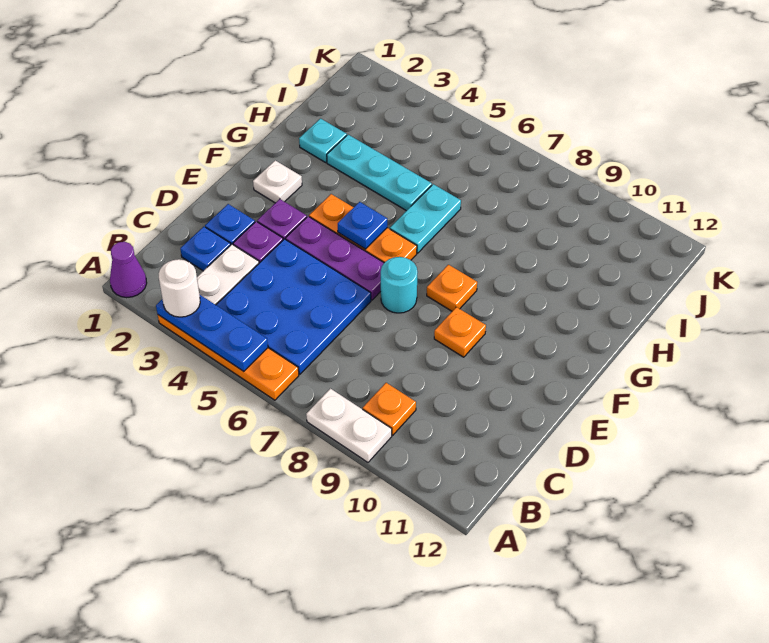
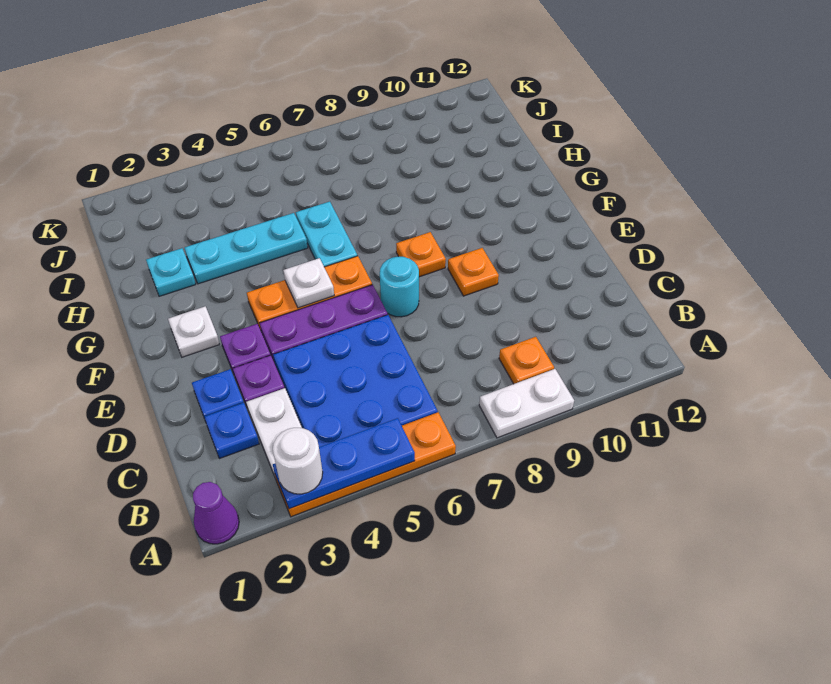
blue plate F5 level 2 -> white plate F5 level 2

